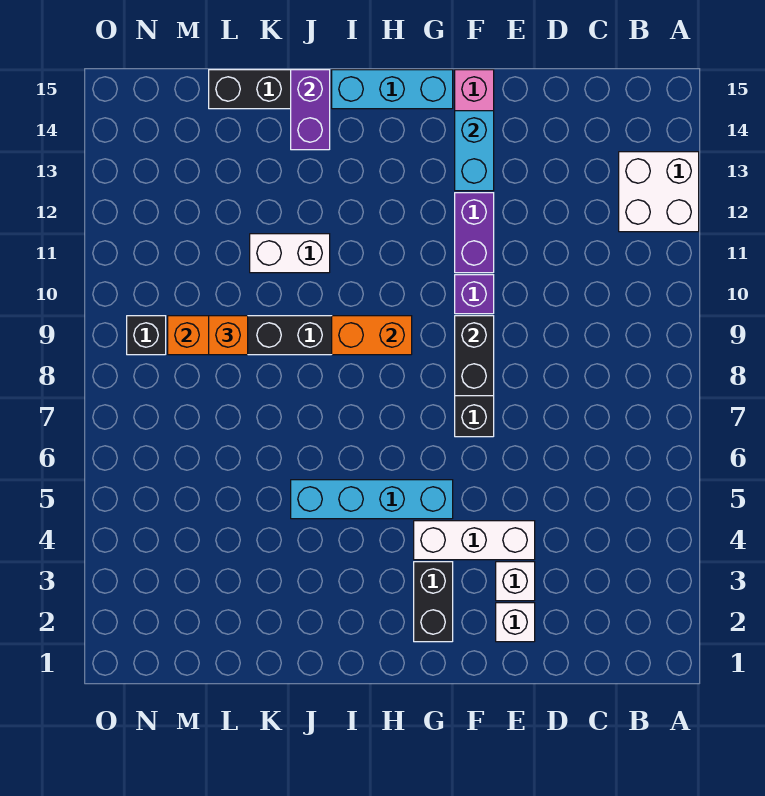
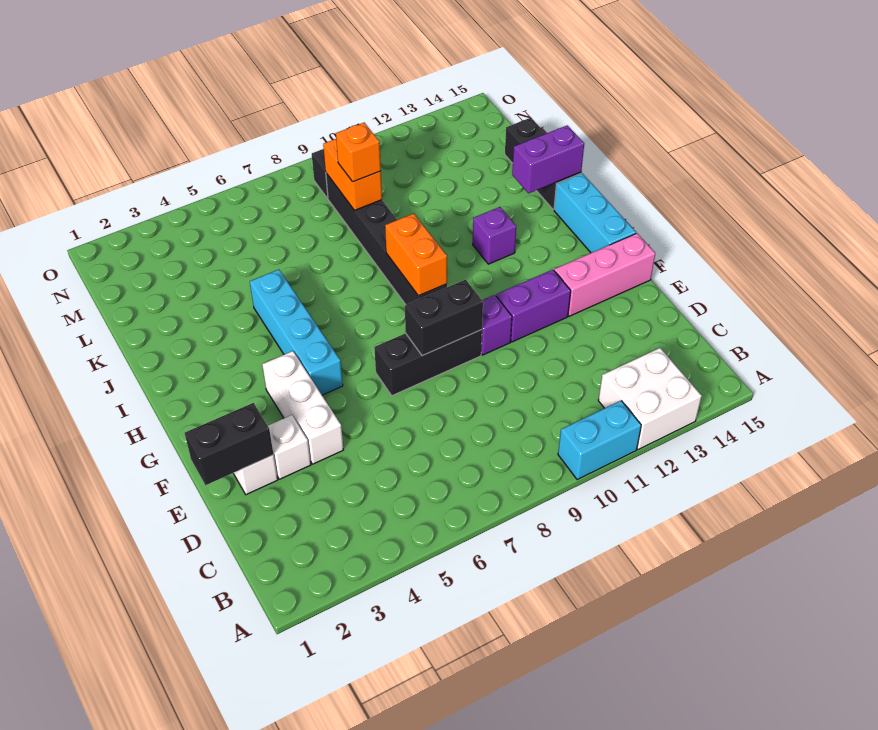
cyan brick F13:F14 level 2 -> cyan brick A10:A11 level 1
black brick G2:G3 level 1 -> black brick E1:E2 level 2
none -> purple brick I12 level 1
white brick J11:K11 level 1 -> none

